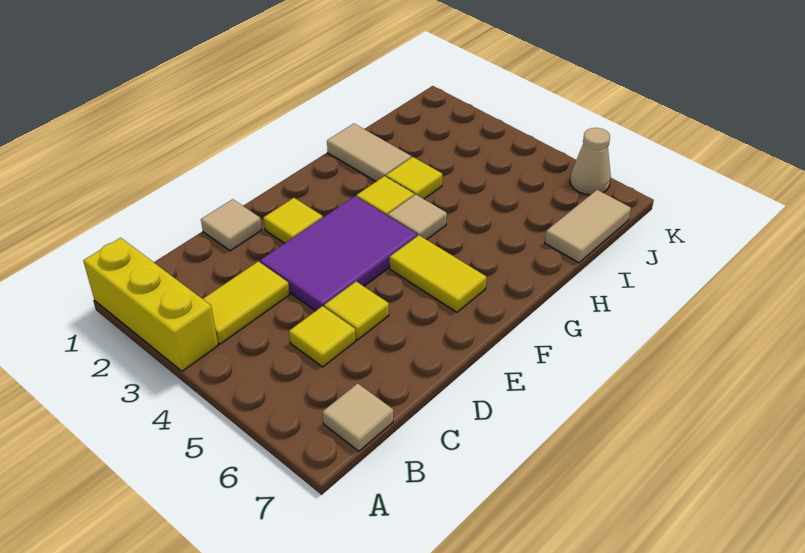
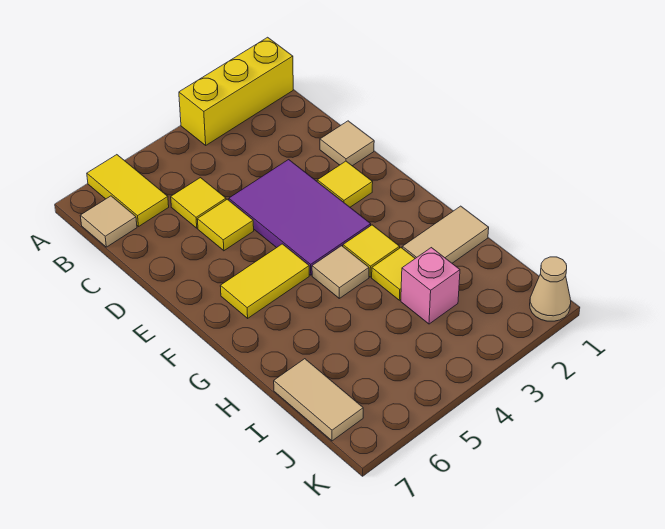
yellow tile B3:C3 level 1 -> yellow tile A6:B6 level 1
none -> pink brick I3 level 1
tan cone K6 level 1 -> tan cone K1 level 1

